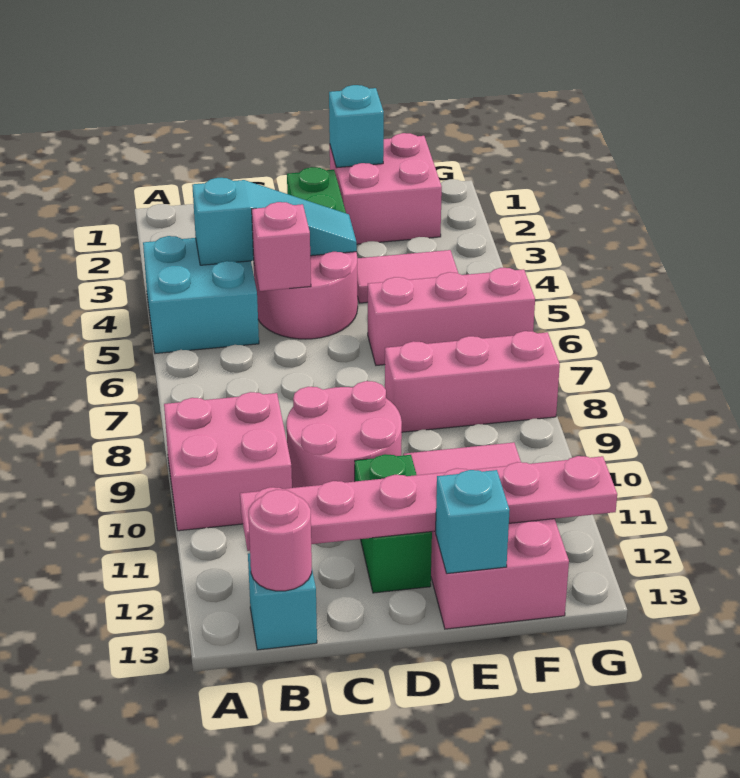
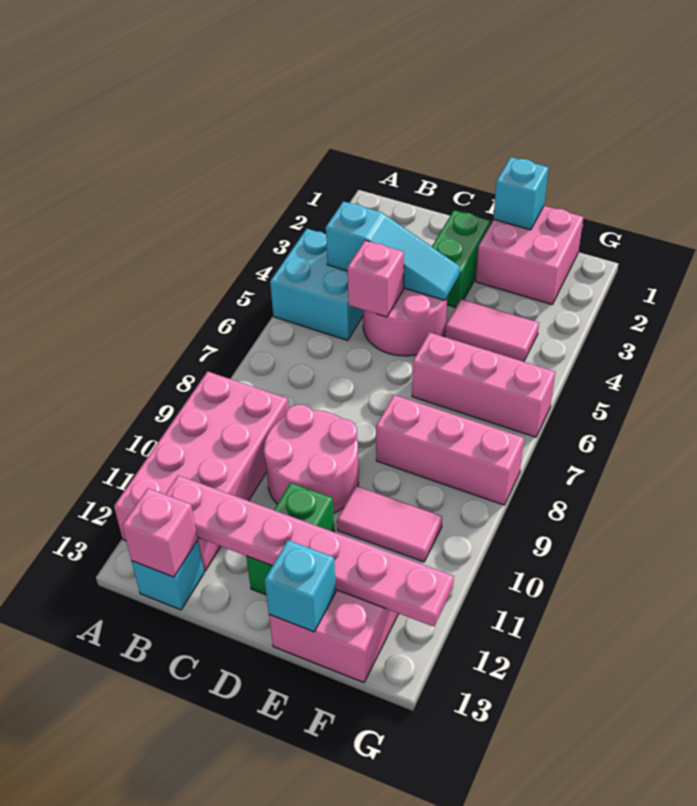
pink brick A9:B10 level 1 -> pink brick A9:B12 level 1
pink round brick B13 level 2 -> pink brick B13 level 2

